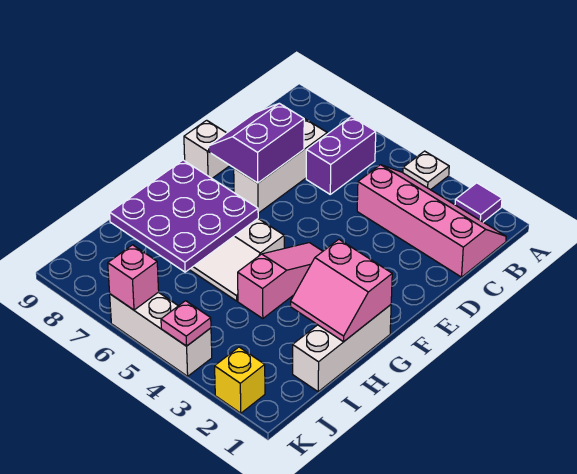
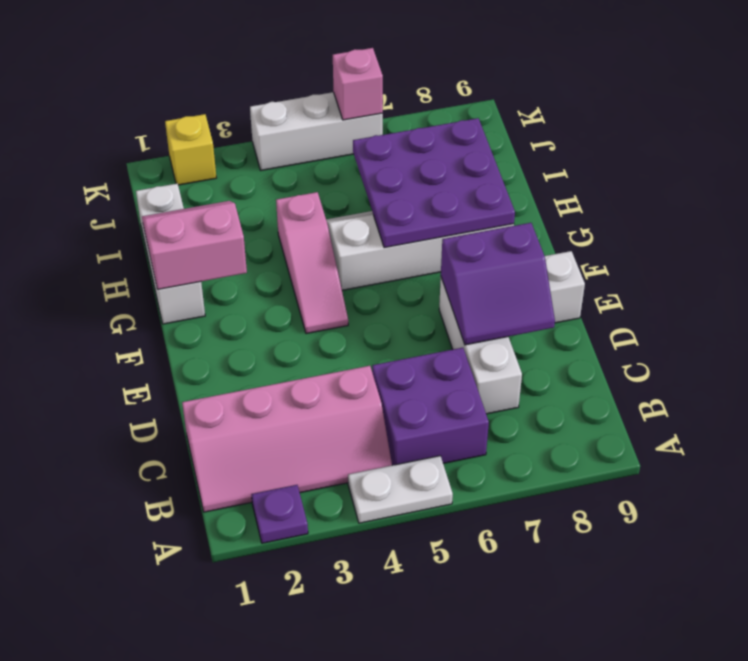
purple tile A2 level 1 -> purple plate A2 level 1
white plate A4 level 1 -> white plate A4:A5 level 1
purple brick B6:C6 level 1 -> purple brick B5:C6 level 1
purple slope D7:E8 level 2 top 7 -> purple slope D7:E8 level 2 top E
pink plate K4 level 2 -> none

